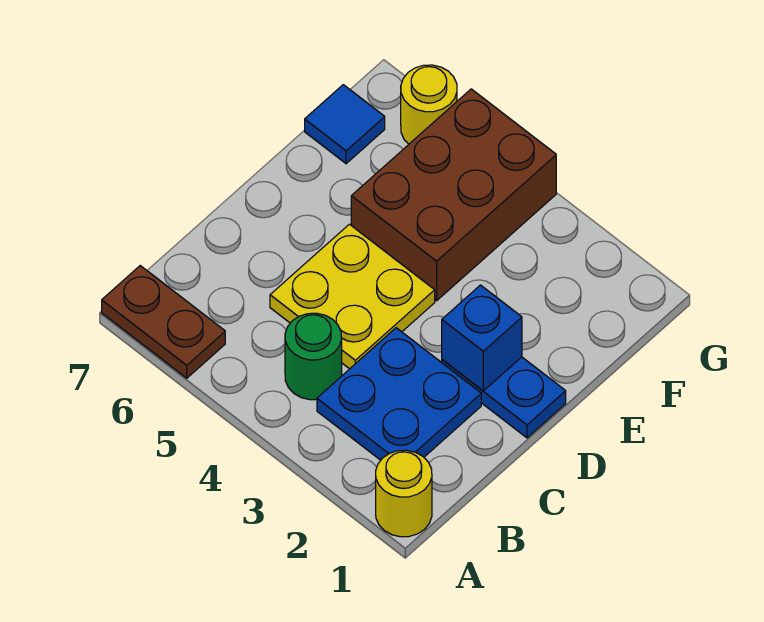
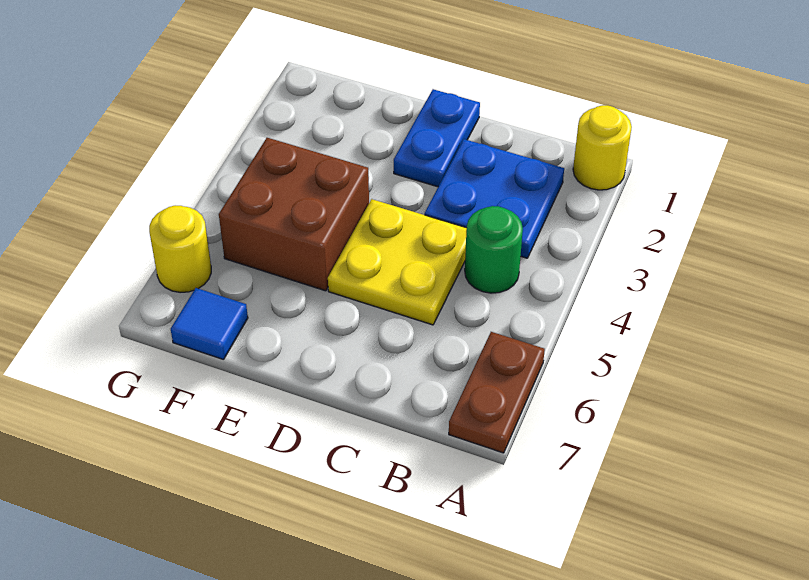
blue brick D2 level 2 -> none
brown brick E4:G5 level 1 -> brown brick E4:F5 level 1

